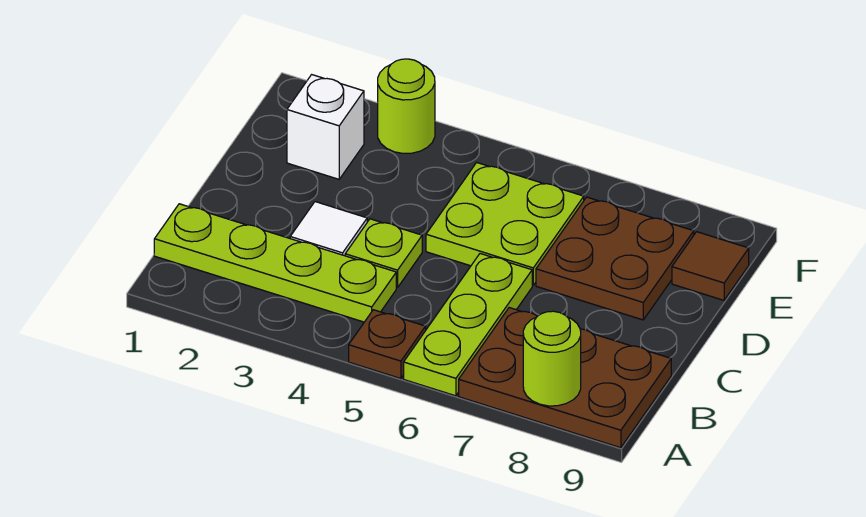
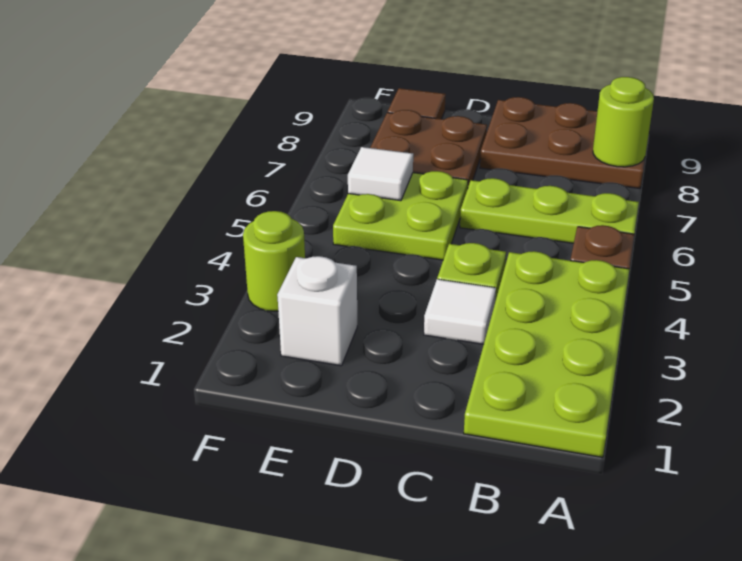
brown plate A7:B9 level 1 -> brown plate A8:C9 level 1
lime plate B1:B4 level 1 -> lime plate A1:B4 level 1
none -> white tile E6 level 2

